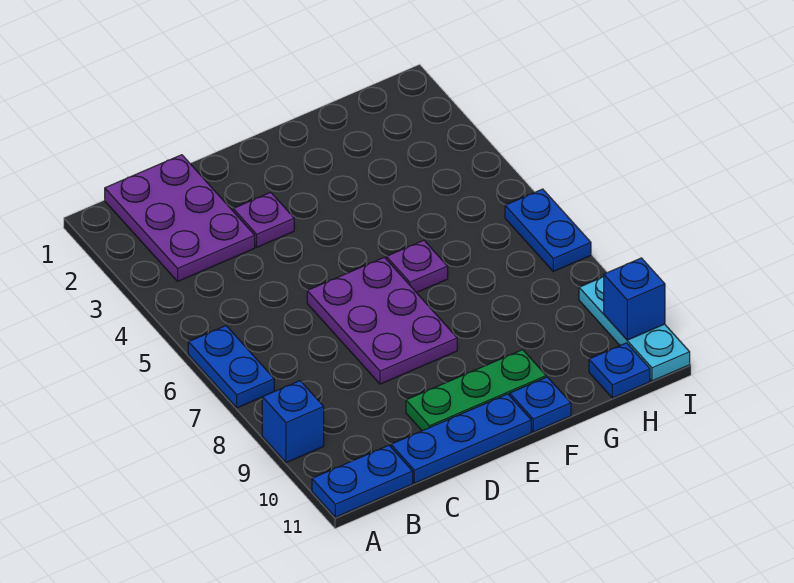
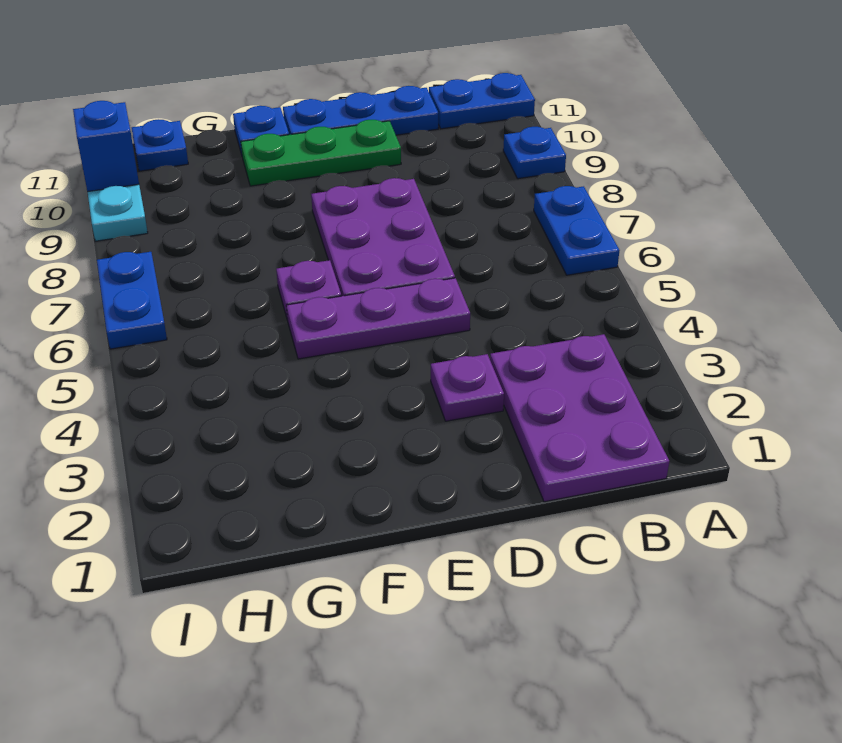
blue brick A9 level 1 -> blue plate A9 level 1
none -> purple plate D5:F5 level 1

